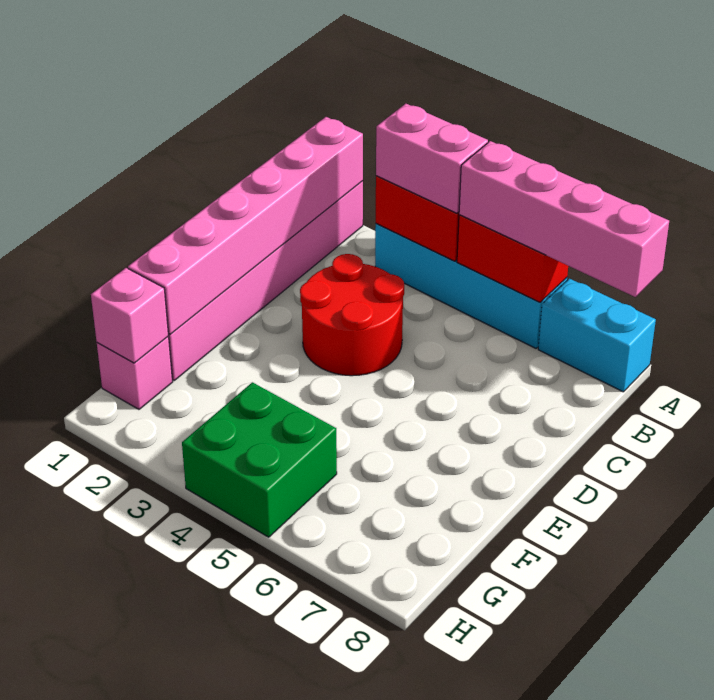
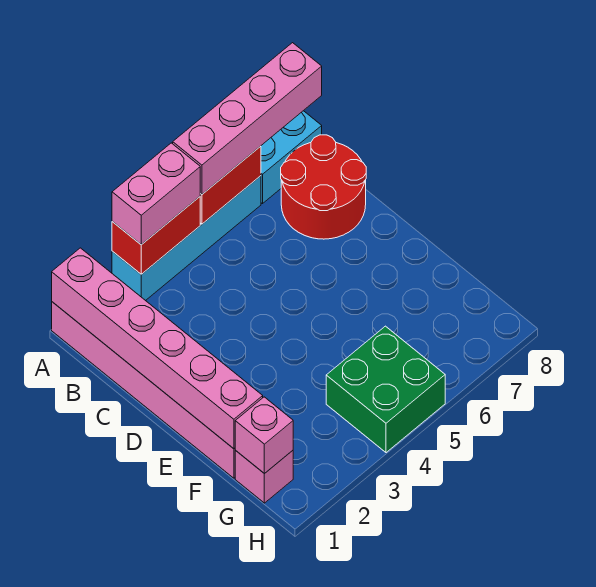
red round brick C3:D4 level 1 -> red round brick B7:C8 level 1

